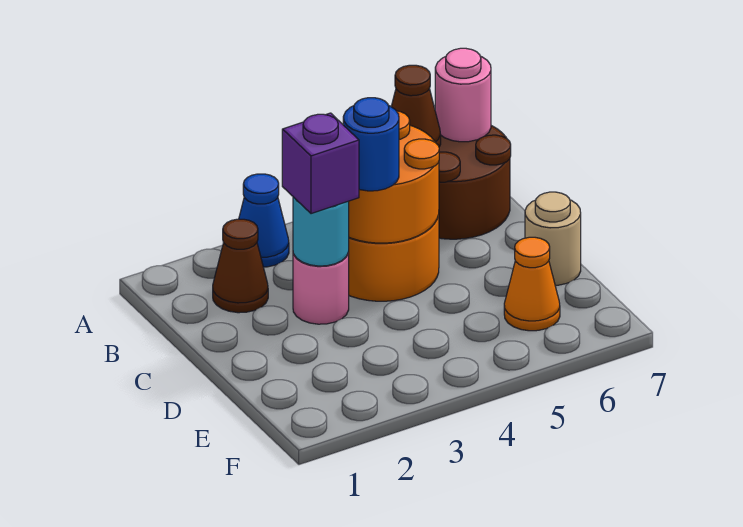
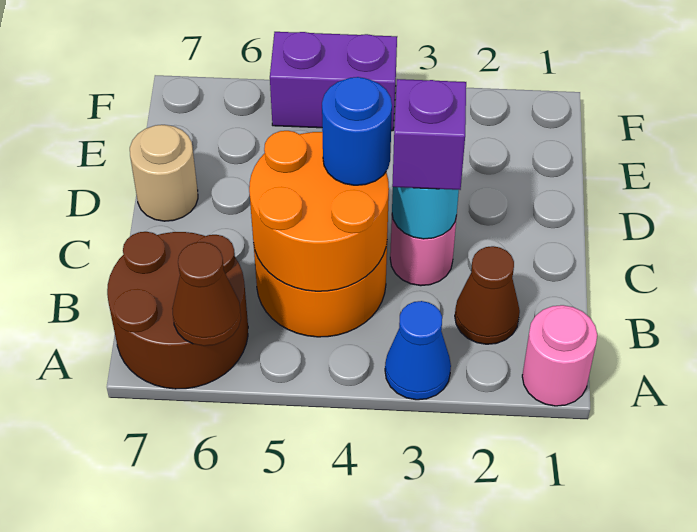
pink round brick A7 level 2 -> pink round brick A1 level 1
orange cone E6 level 1 -> none
none -> purple brick F4:F5 level 1

